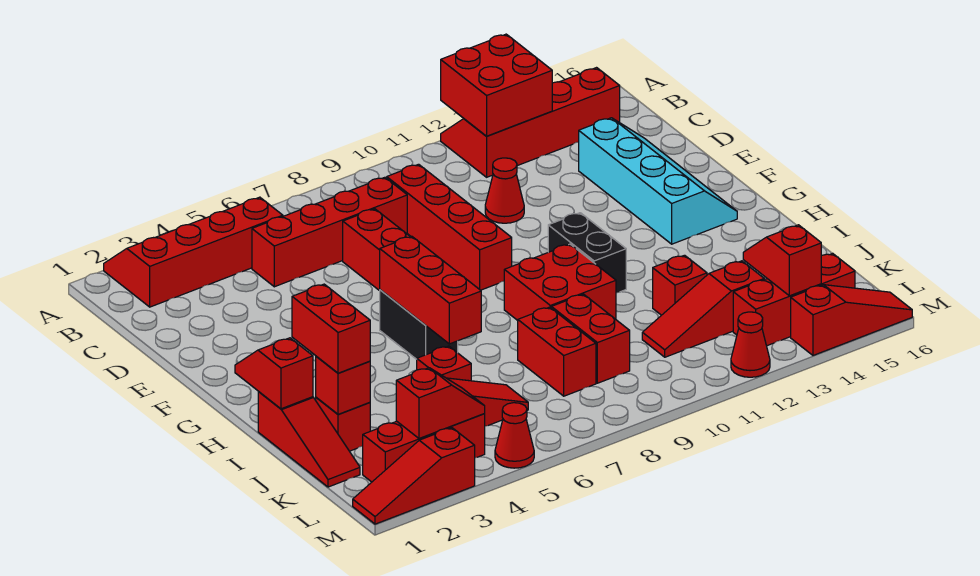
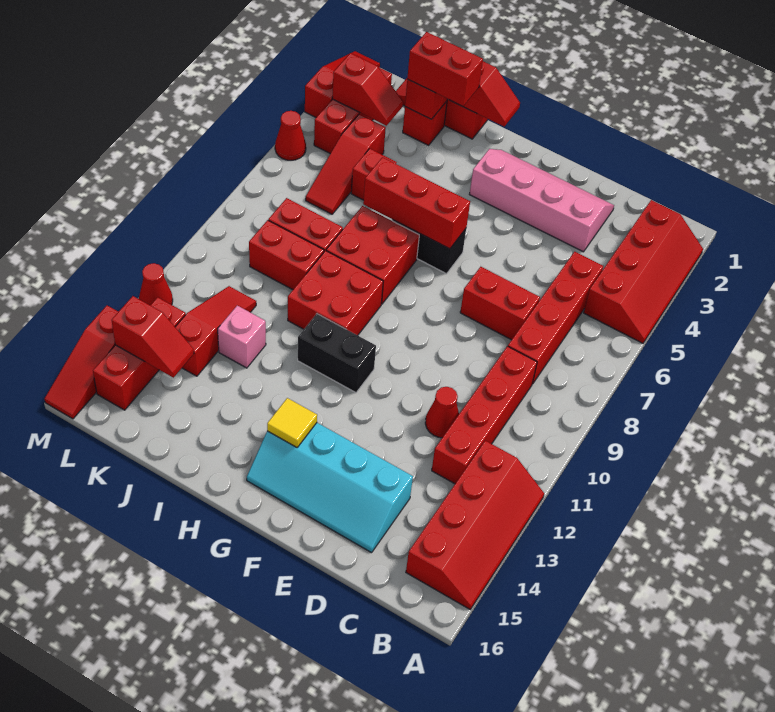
red brick A12:B13 level 2 -> red brick H7:I8 level 1
red brick C9:F9 level 1 -> red brick C9:C12 level 1
none -> pink slope D2:G3 level 1 top 3
none -> yellow tile G14 level 2
red brick J12 level 1 -> pink brick J12 level 1
red slope L3:L4 level 2 top 3 -> red slope K3:L3 level 2 top L

